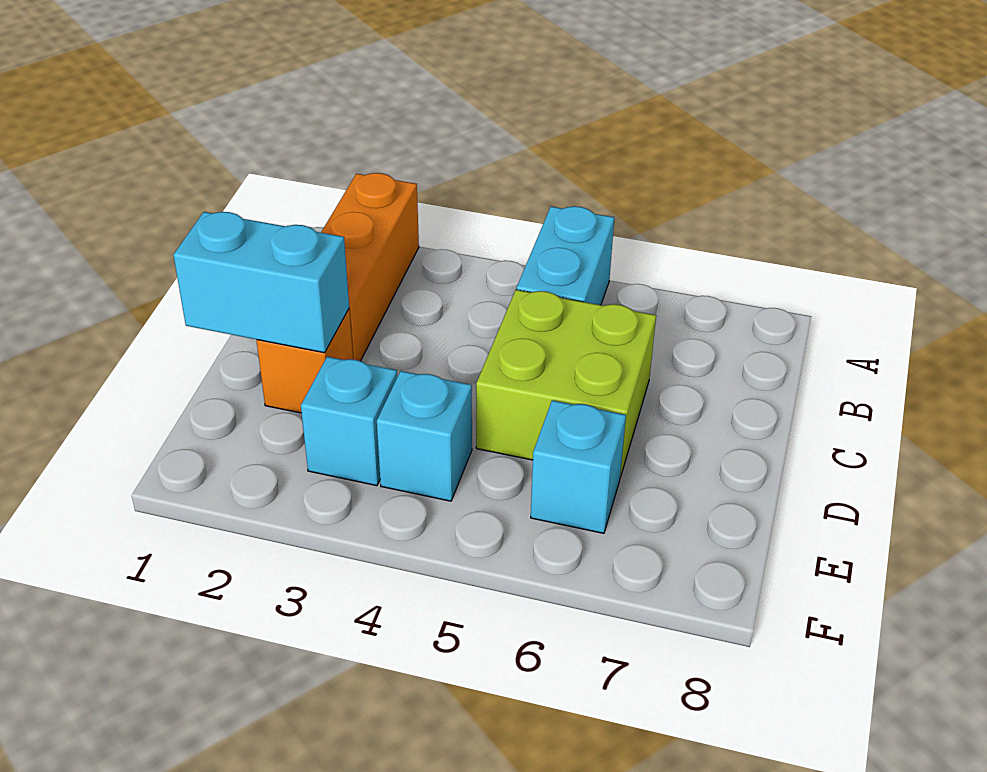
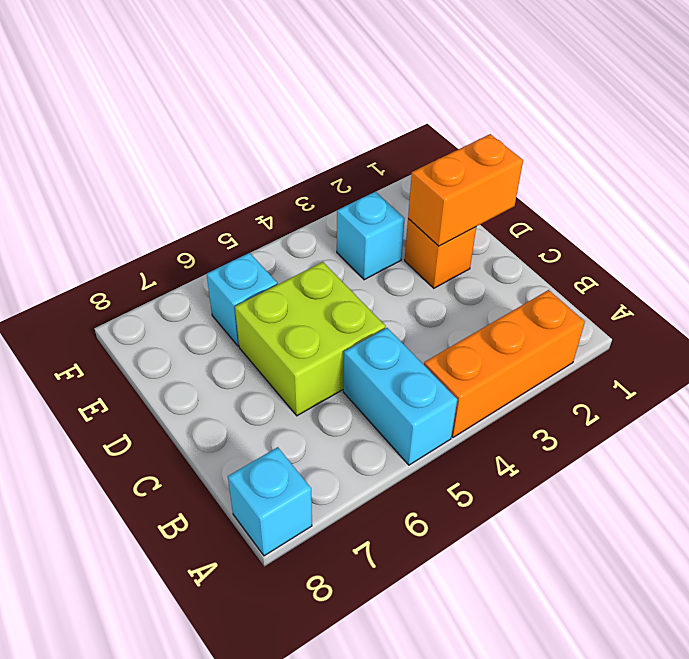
orange brick A2:C2 level 1 -> orange brick A2:A4 level 1
cyan brick D1:D2 level 2 -> orange brick D1:D2 level 2
cyan brick E4 level 1 -> cyan brick A8 level 1

